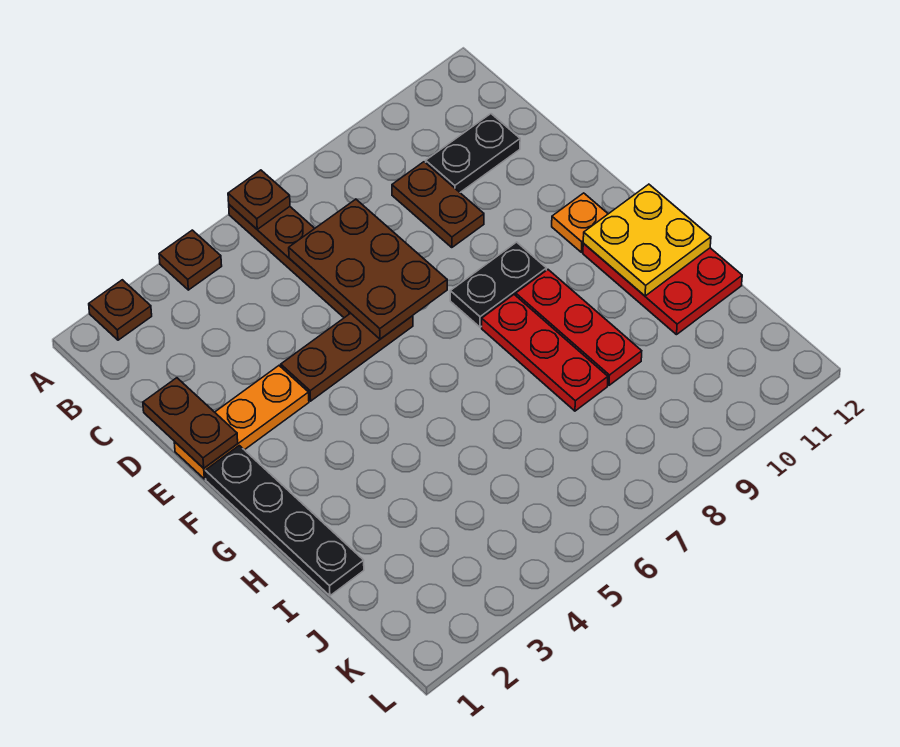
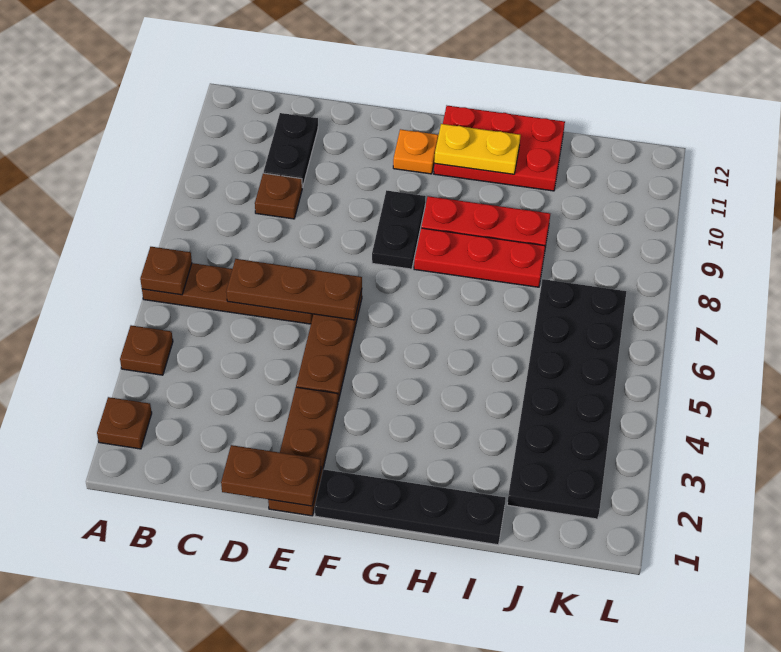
brown plate C6:E7 level 2 -> brown plate C6:E6 level 2
brown plate C9:D9 level 1 -> brown plate C9 level 1
orange plate E1:E3 level 1 -> brown plate E1:E3 level 1
yellow plate G11:H12 level 2 -> yellow plate G11:H11 level 2
none -> black plate J2:K7 level 1

